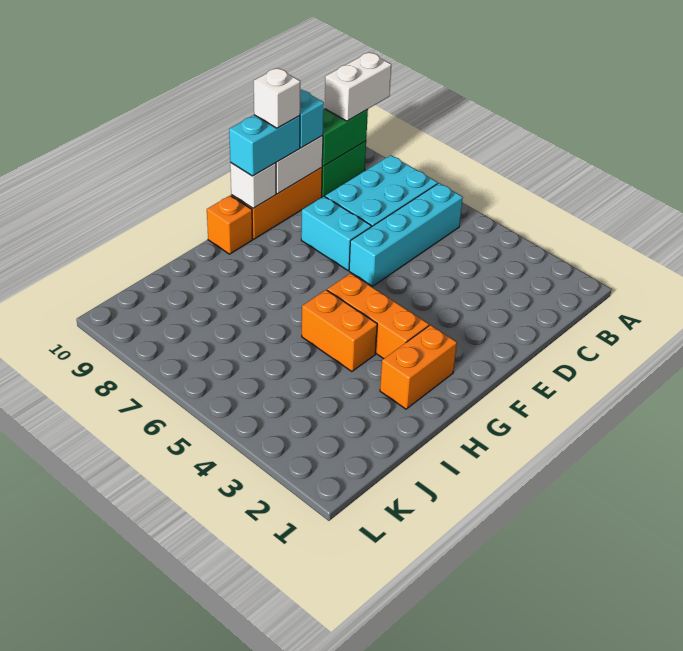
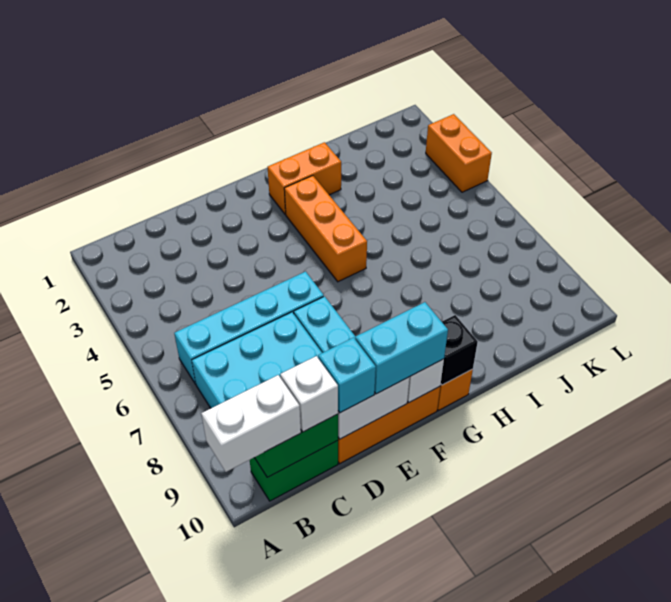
white brick E10 level 4 -> white brick C10 level 3
none -> black brick G10 level 2
orange brick H4:H5 level 1 -> orange brick L3:L4 level 1

